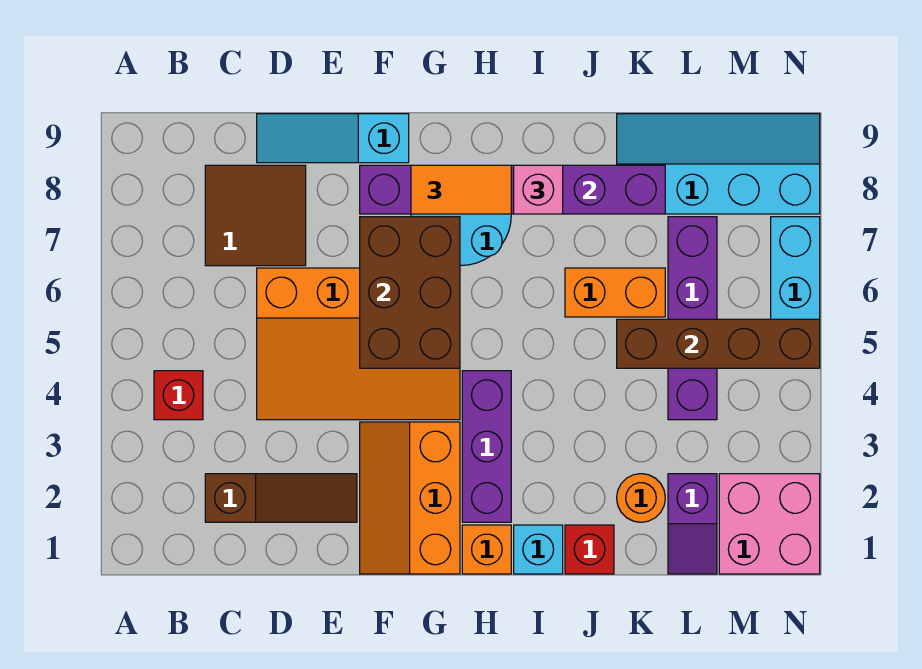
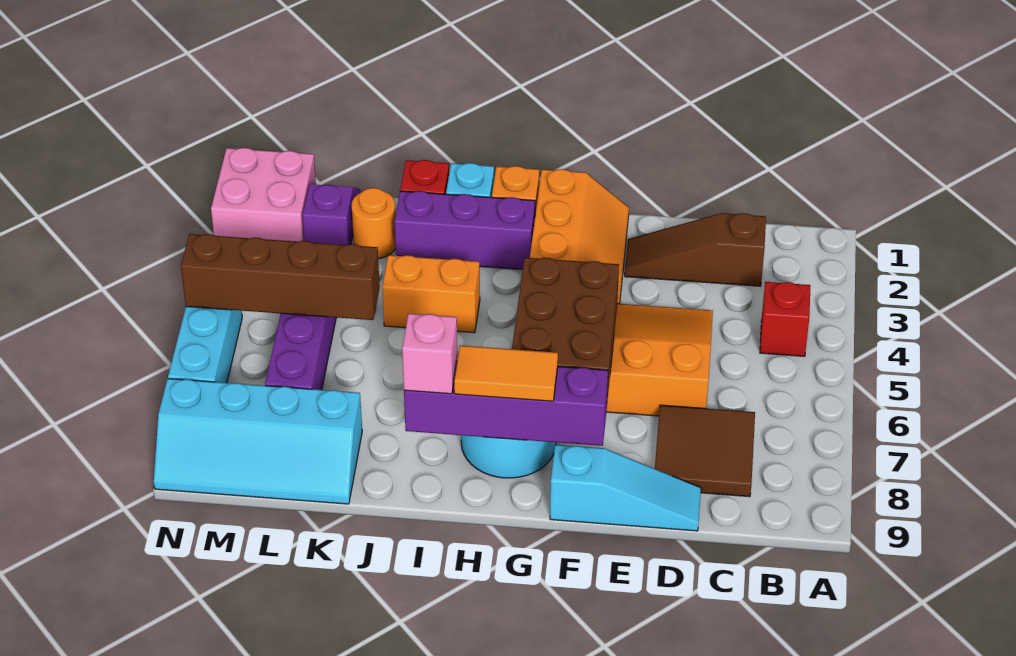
purple brick F8:K8 level 2 -> purple brick F8:I8 level 2
purple brick H2:H4 level 1 -> purple brick H2:J2 level 1
orange brick J6:K6 level 1 -> orange brick I4:J4 level 1

